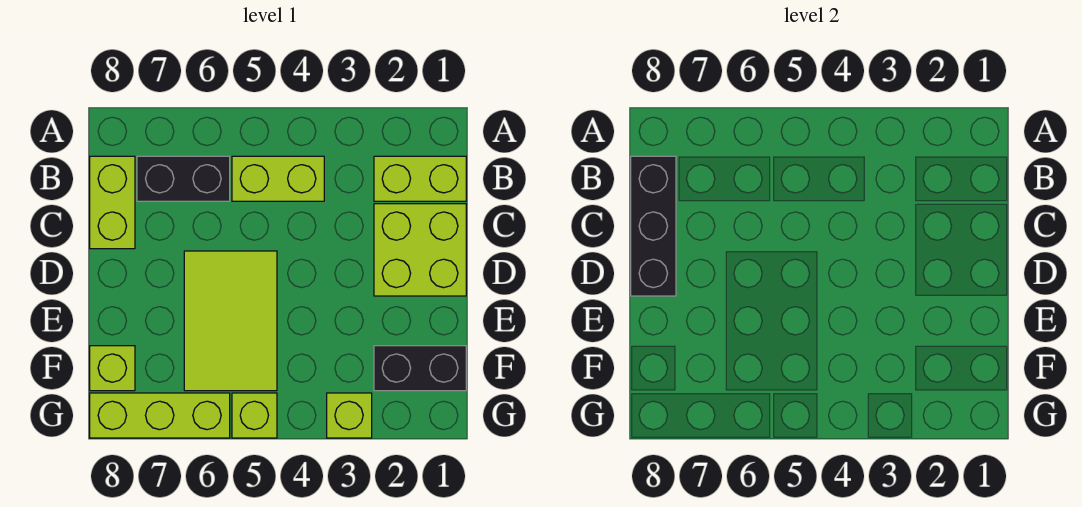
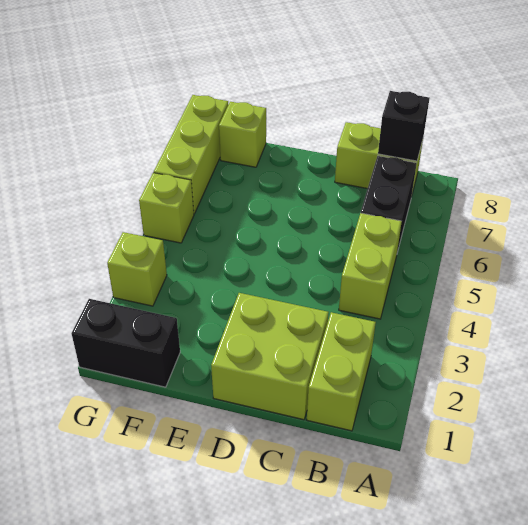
black brick B8:D8 level 2 -> black brick B8 level 2
lime tile D5:F6 level 1 -> none
black brick F1:F2 level 1 -> black brick F1:G1 level 1

